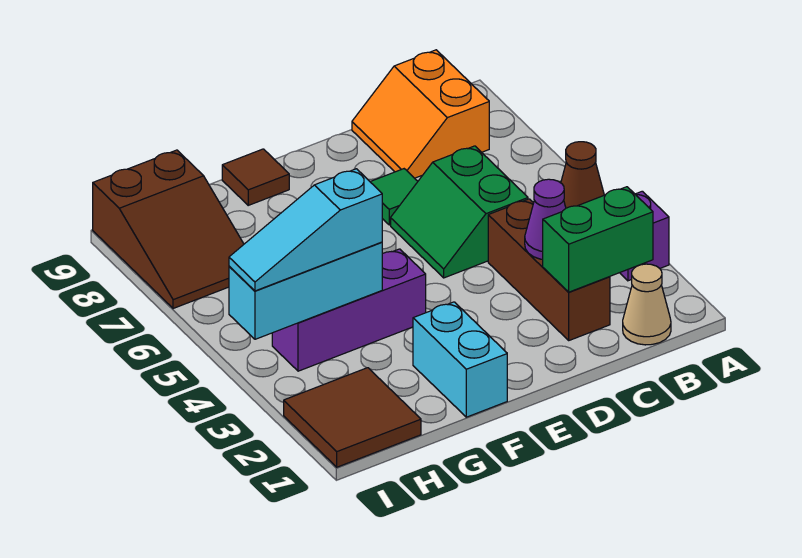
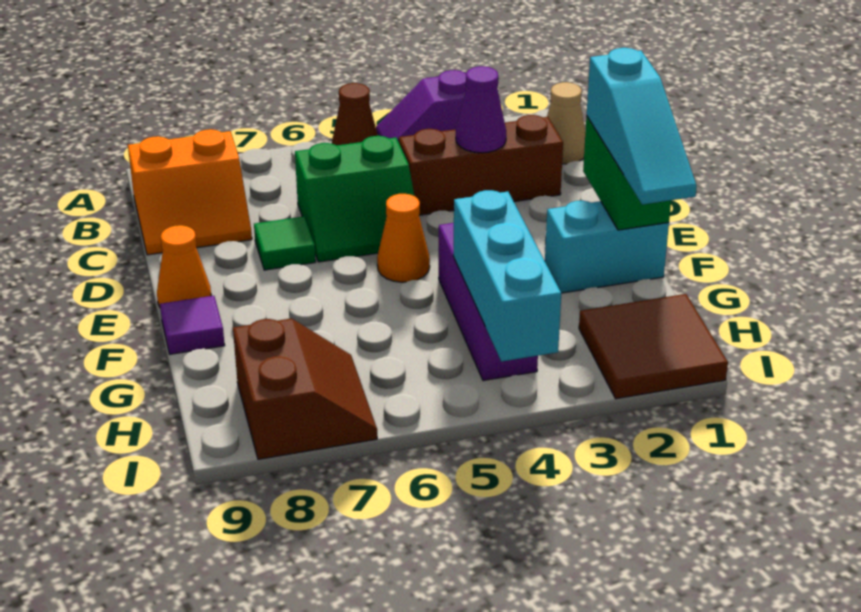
green brick B2:C2 level 2 -> green brick E1:F1 level 2
none -> orange cone E5 level 1
none -> orange cone E9 level 1
brown tile F9 level 1 -> purple tile F9 level 1
cyan slope G4:I4 level 3 top G -> cyan slope E1:G1 level 3 top E
brown slope H7:I9 level 1 top 9 -> brown slope H7:I8 level 1 top 8

